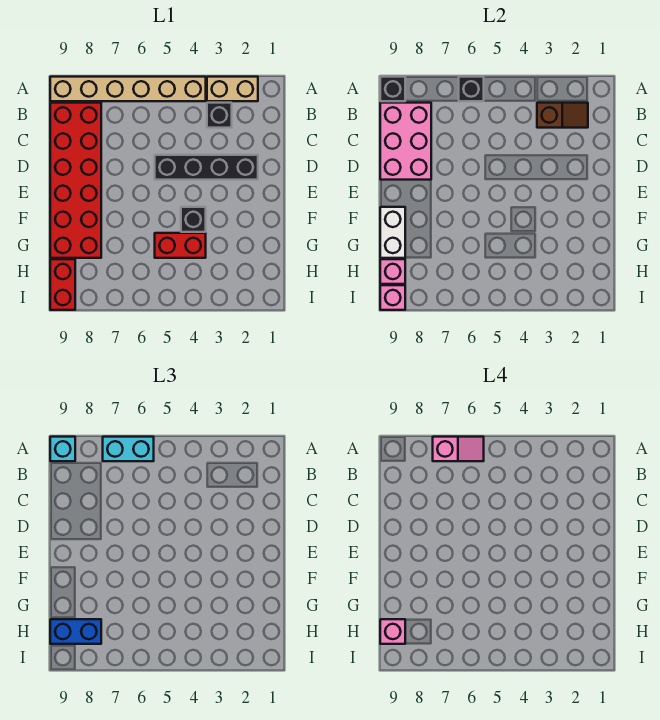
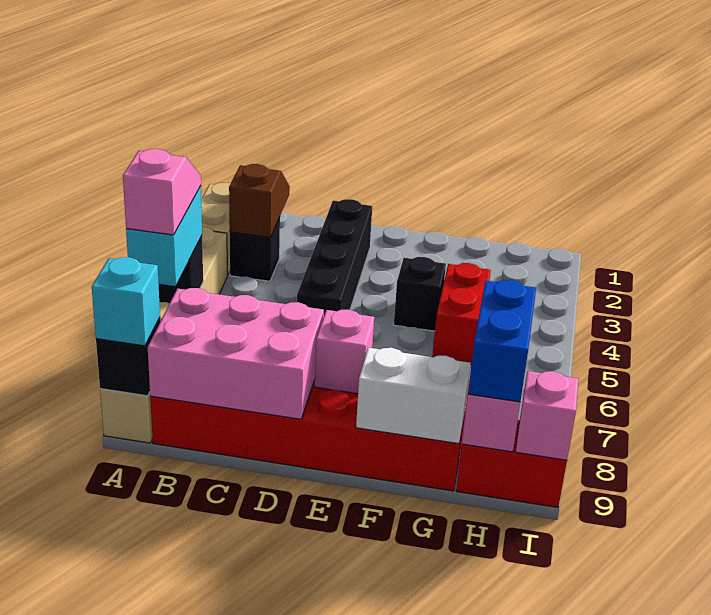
pink brick H9 level 4 -> pink brick E8 level 2

